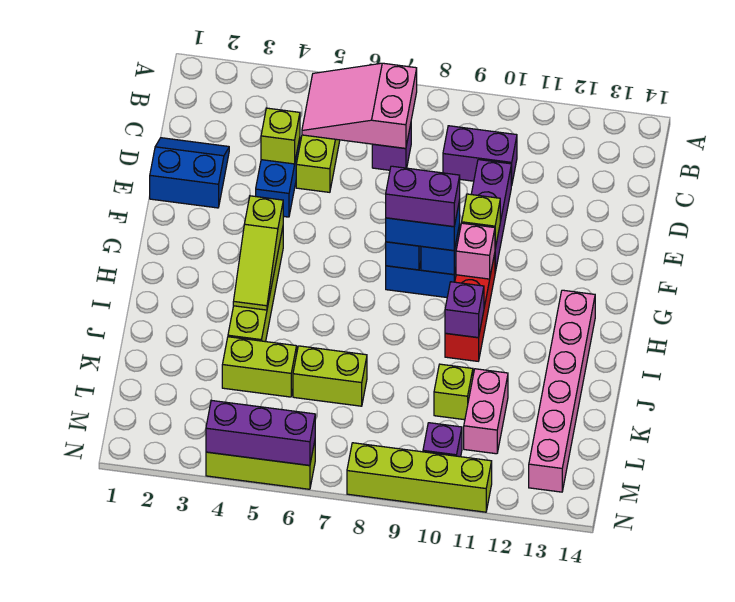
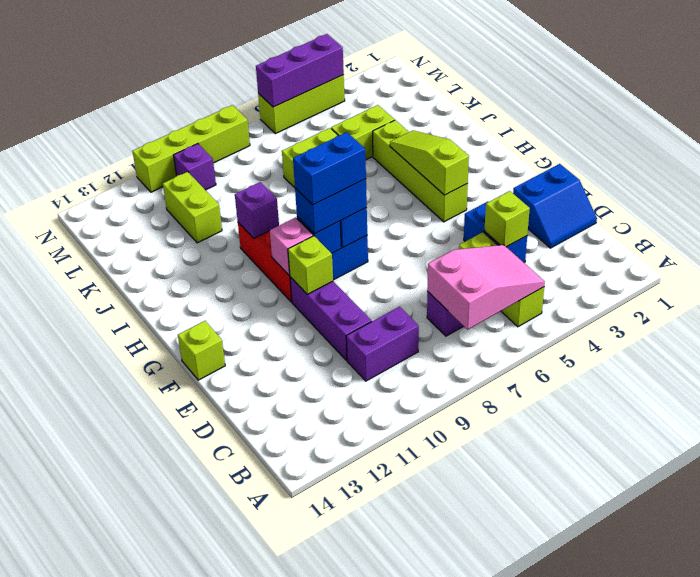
purple brick G8:G9 level 4 -> blue brick G8:G9 level 4
pink brick H13:M13 level 1 -> none
lime brick K10 level 1 -> lime brick F14 level 1
pink brick K11:L11 level 1 -> lime brick K11:L11 level 1

